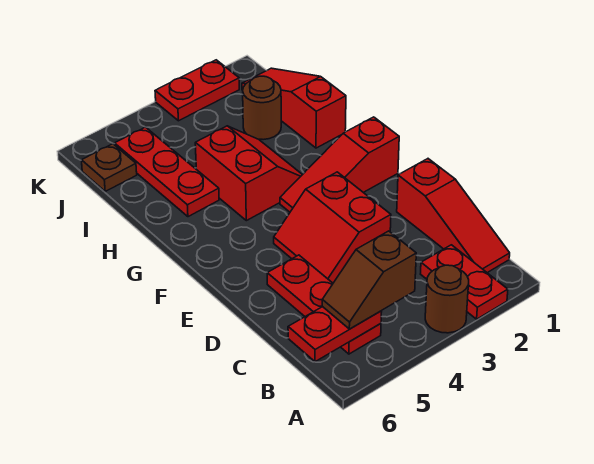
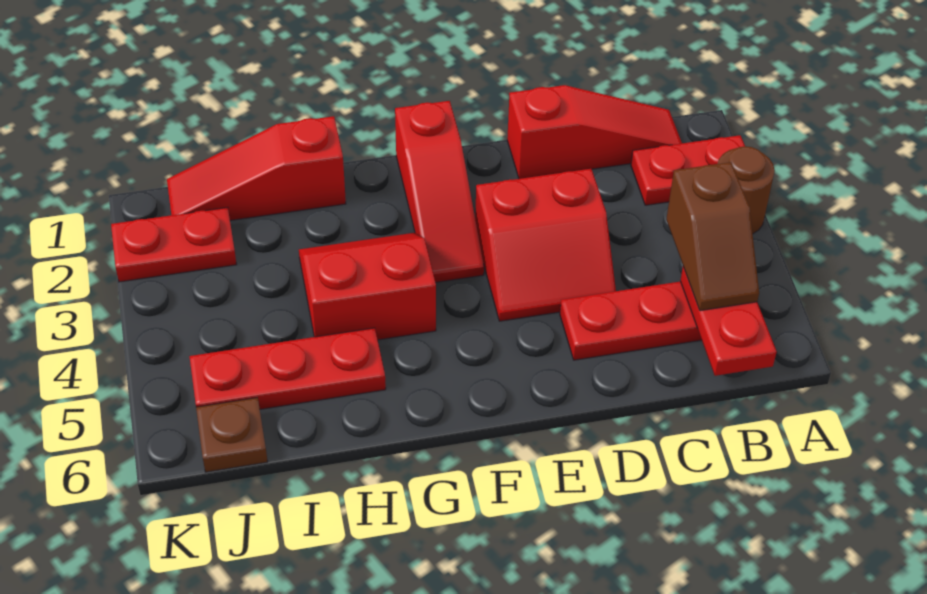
brown round brick I2 level 1 -> none
red plate K2:K3 level 1 -> red plate J2:K2 level 1

